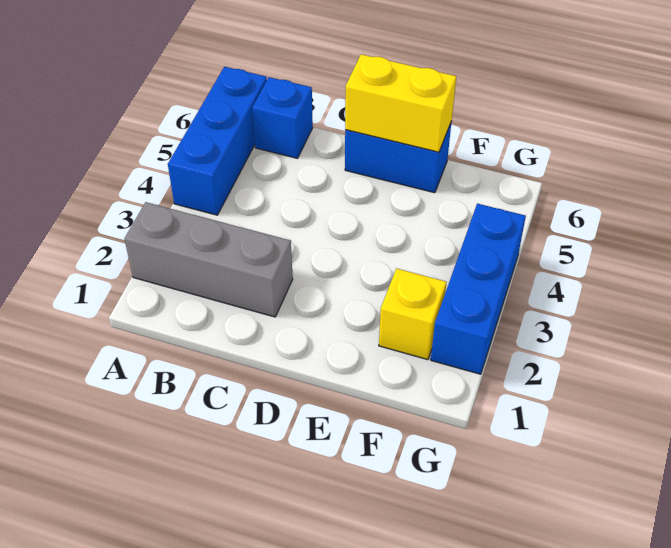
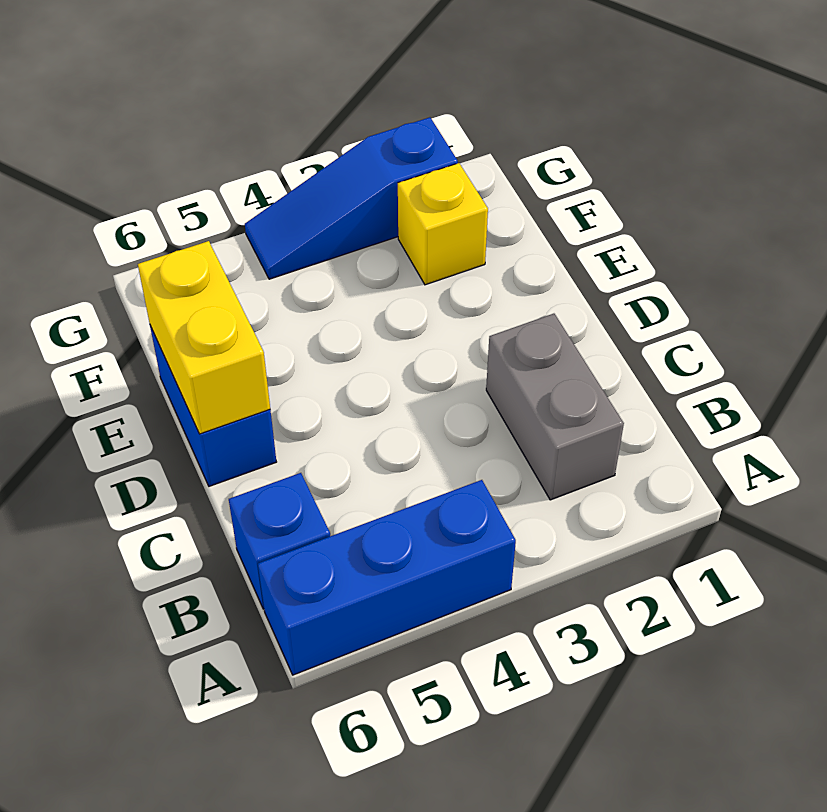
grey brick A2:C2 level 1 -> grey brick B2:C2 level 1
blue brick G2:G4 level 1 -> blue slope G2:G4 level 1 top 2

